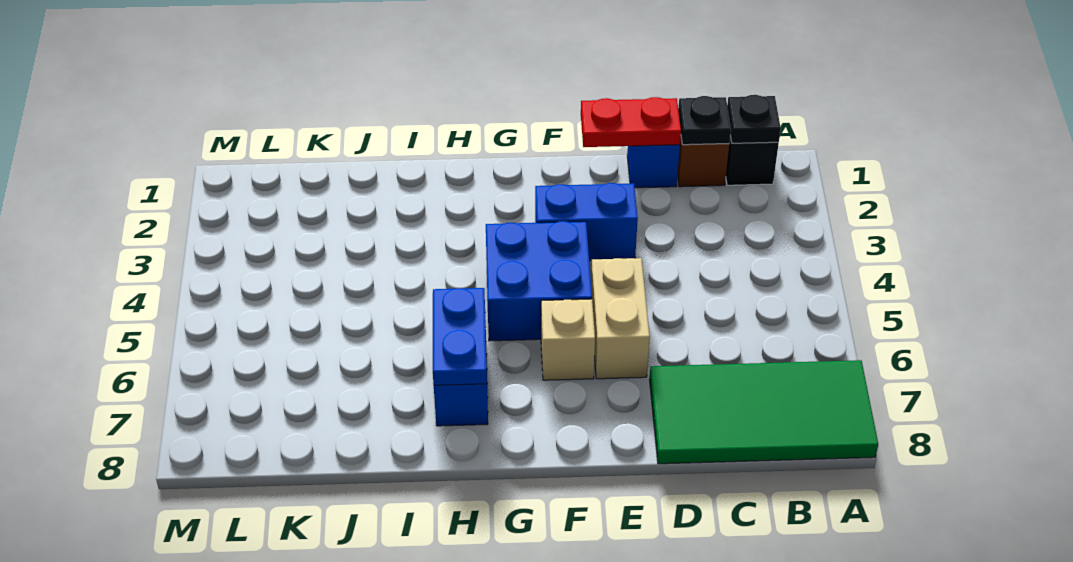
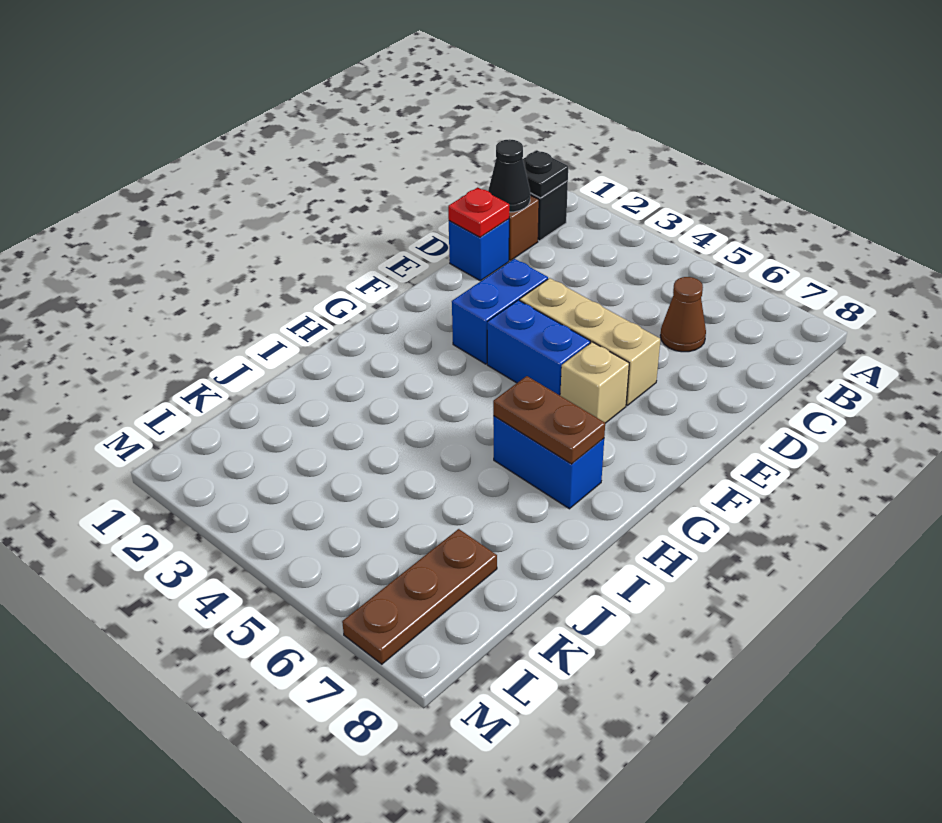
green tile A7:D8 level 1 -> none
black plate C1 level 2 -> black cone C1 level 2
none -> brown cone C6 level 1
red plate D1:E1 level 2 -> red plate D1 level 2
tan brick E5:E6 level 1 -> tan brick E4:E6 level 1
blue brick F4:G5 level 1 -> blue brick F4:F5 level 1
blue plate H6:H7 level 2 -> brown plate H6:H7 level 2
none -> brown plate K7:M7 level 1

